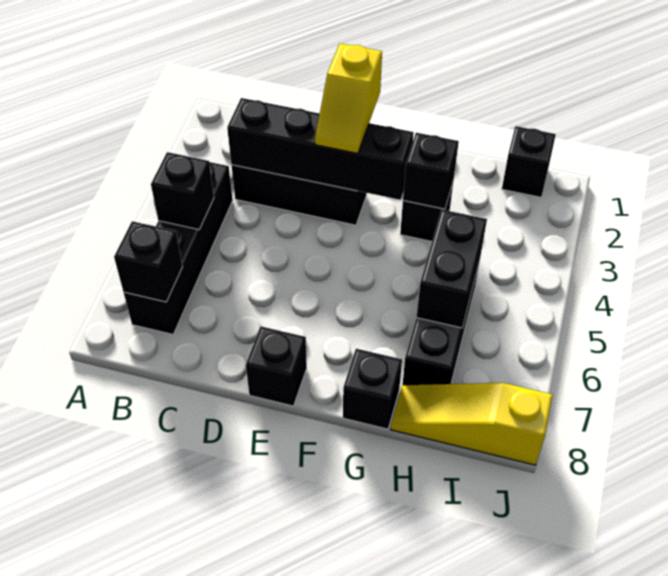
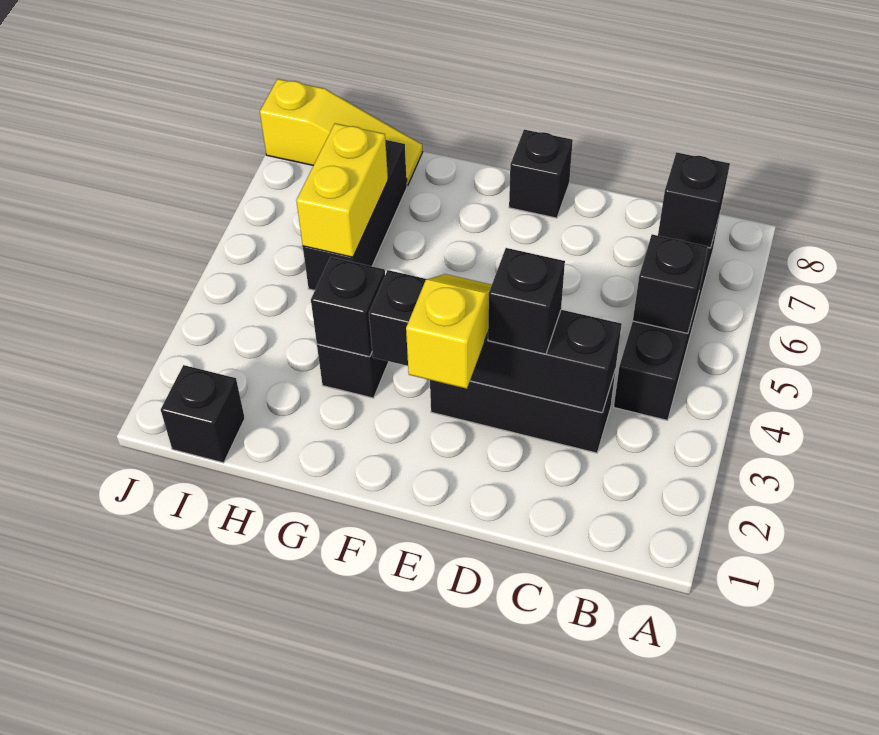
black brick G8 level 1 -> black brick D3 level 3
black brick H5:H6 level 2 -> yellow brick H5:H6 level 2

